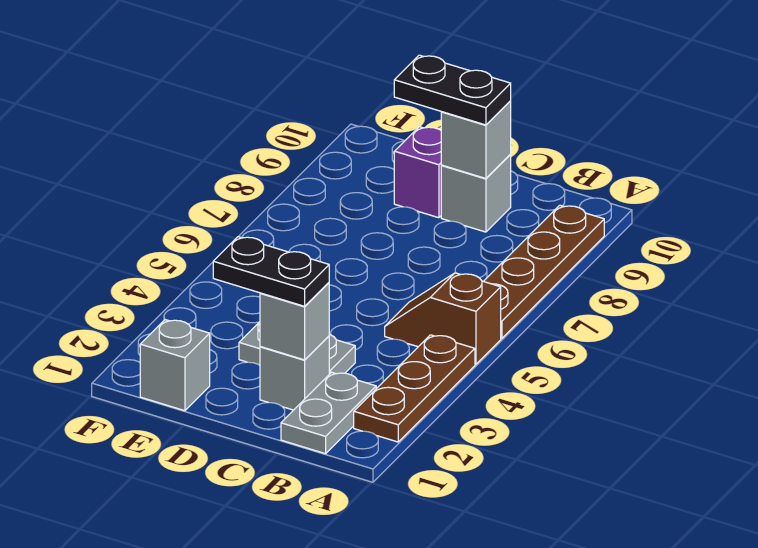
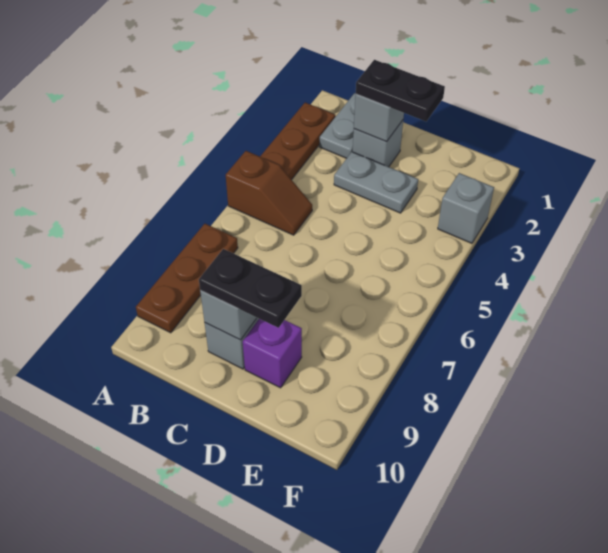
brown plate A6:A9 level 1 -> brown plate A7:A9 level 1
grey brick E1 level 1 -> grey brick F3 level 1

